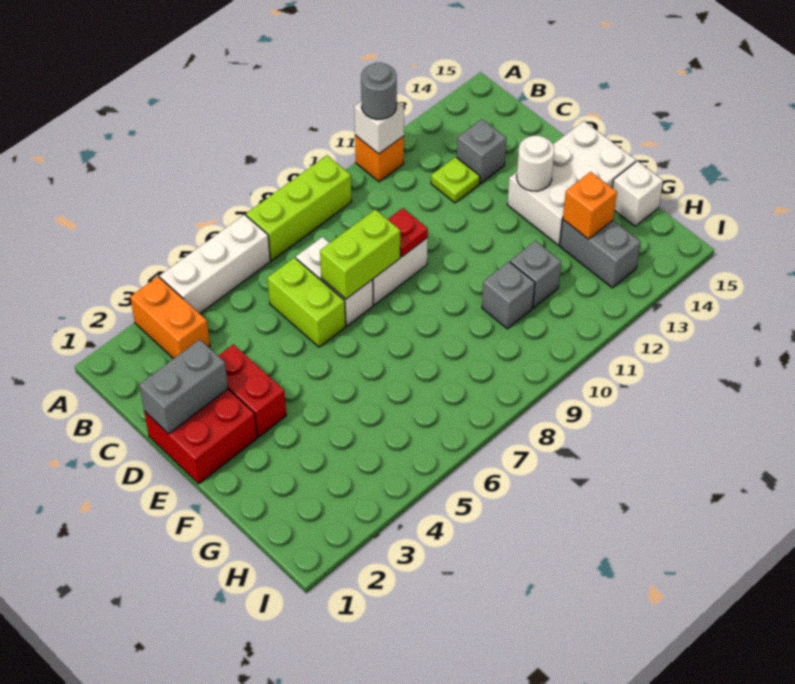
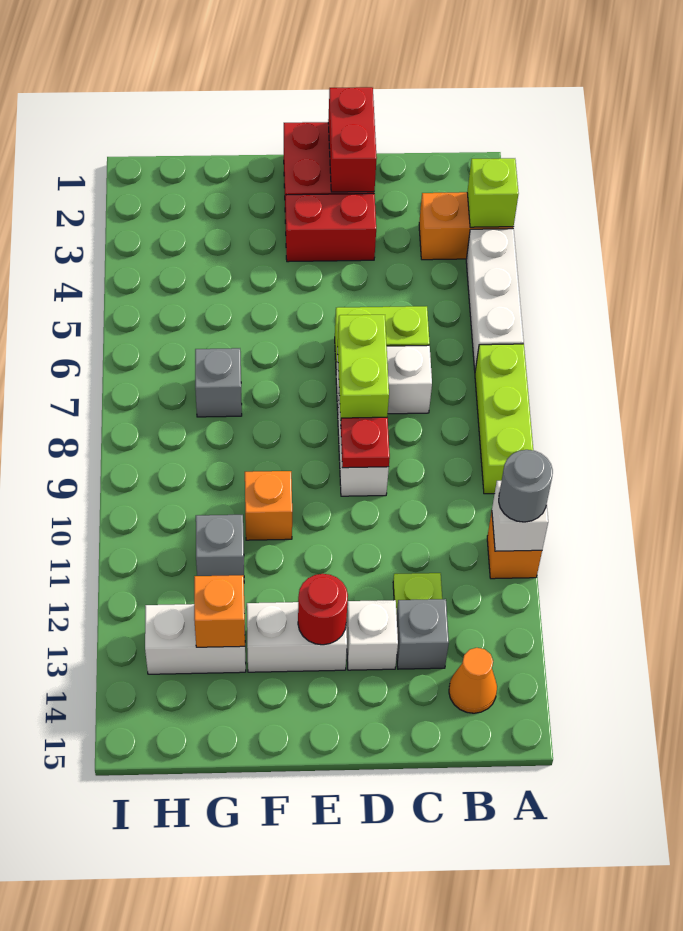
none -> lime brick A3 level 2
none -> orange cone B14 level 1
grey brick D1:D2 level 2 -> red brick D1:D2 level 2
white brick E13:F15 level 1 -> white brick E13:F13 level 1
white round brick E13 level 2 -> red round brick E13 level 2
none -> orange brick F10 level 1
grey brick G10 level 1 -> grey brick G7 level 1
grey brick G13:H13 level 1 -> white brick G13:H13 level 1
white brick G15 level 1 -> white brick D13 level 1

